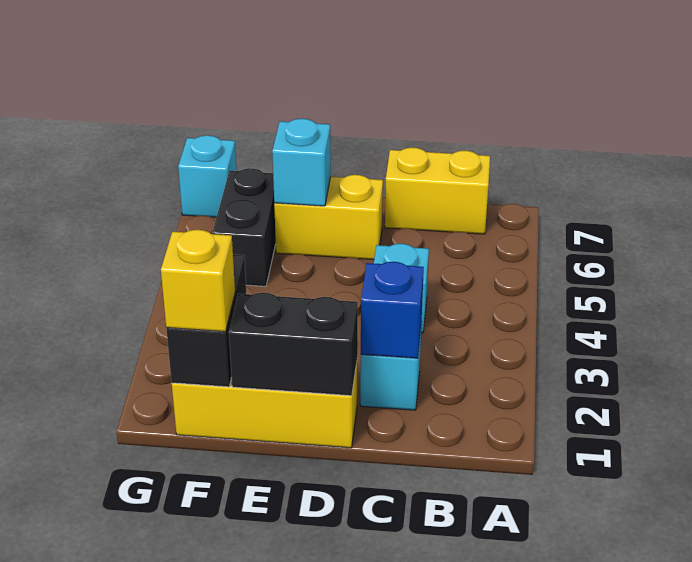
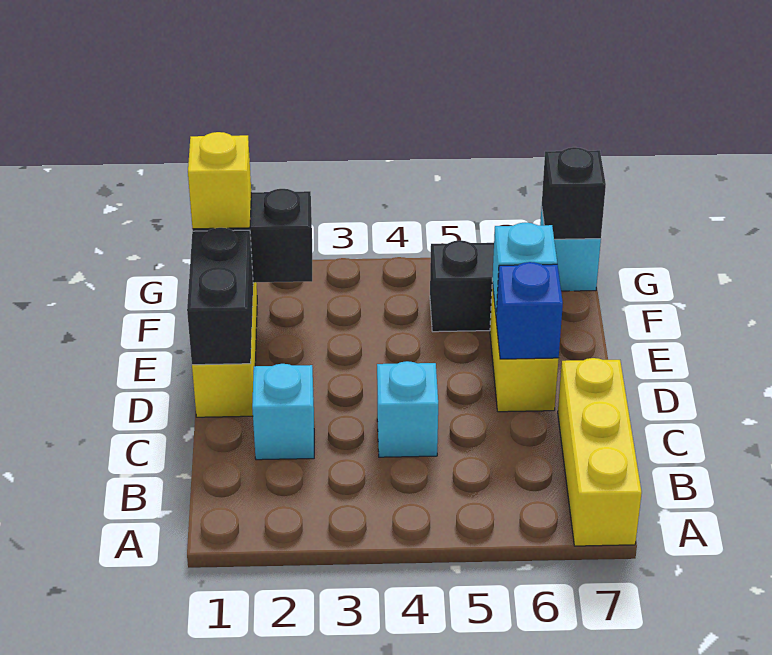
yellow brick B7:C7 level 1 -> yellow brick A7:C7 level 1
blue brick C2 level 2 -> blue brick D6 level 2
none -> black brick G7 level 2

